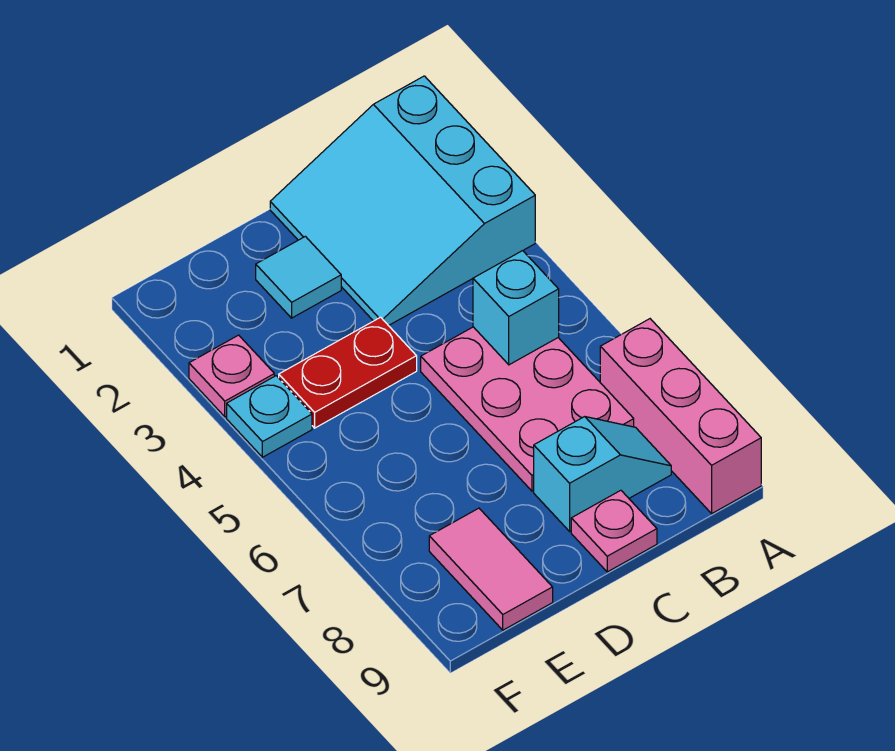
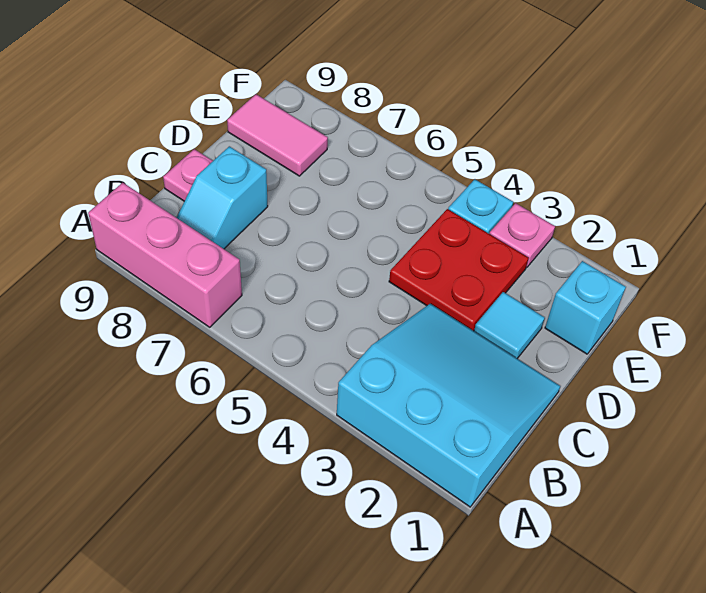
pink plate B5:C7 level 1 -> none
cyan brick B5 level 2 -> cyan brick E1 level 1
red plate D4:E4 level 1 -> red plate D3:E4 level 1

